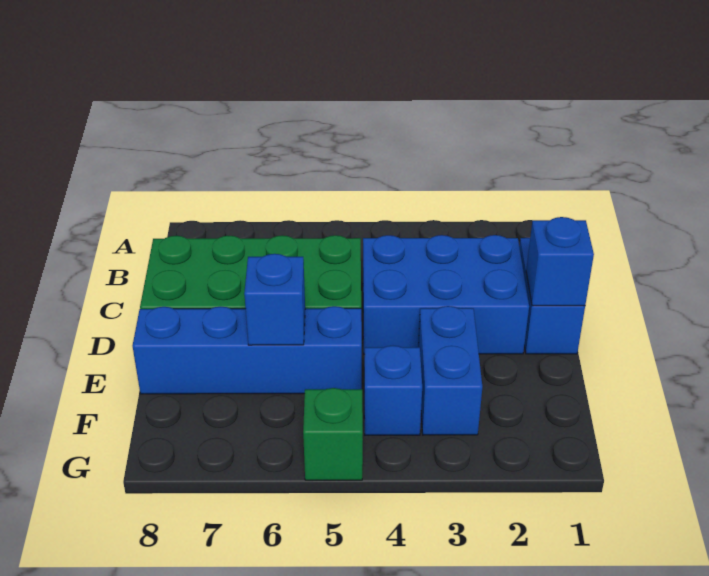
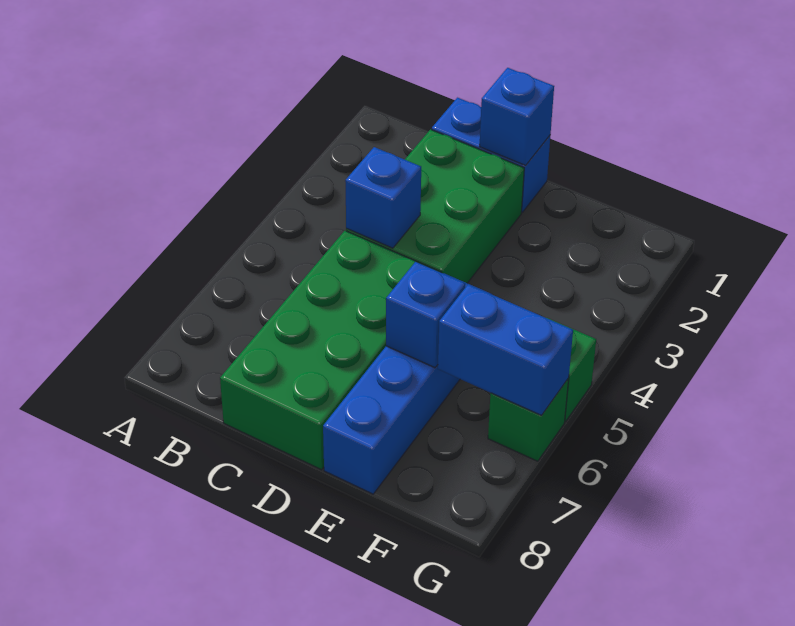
blue brick C2:D4 level 1 -> green brick C2:D4 level 1
blue brick E3:F3 level 1 -> blue brick F6:G6 level 2
blue brick F4 level 1 -> blue brick C4 level 2
none -> green brick G6 level 1

